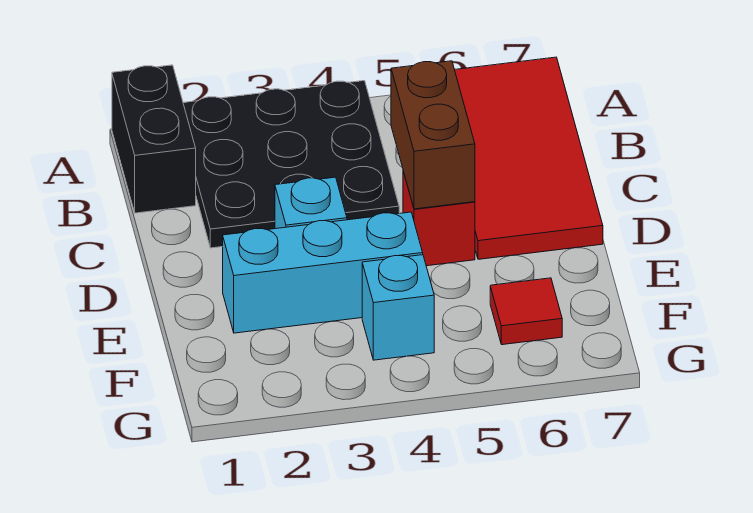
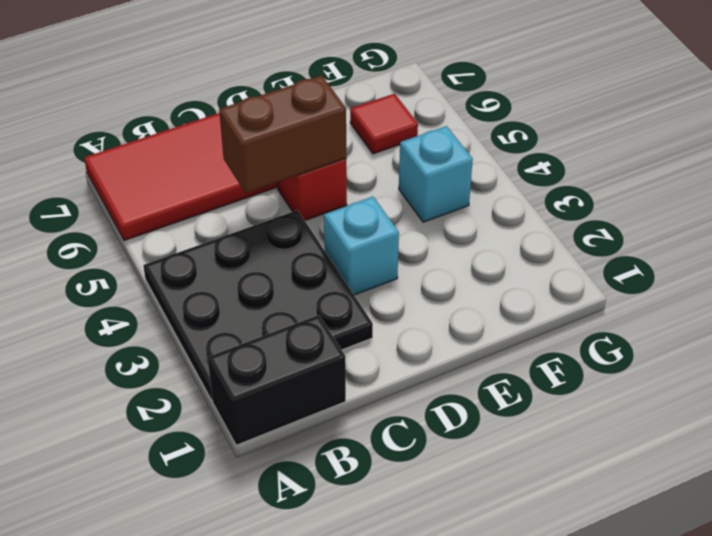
cyan brick E2:E4 level 1 -> none

